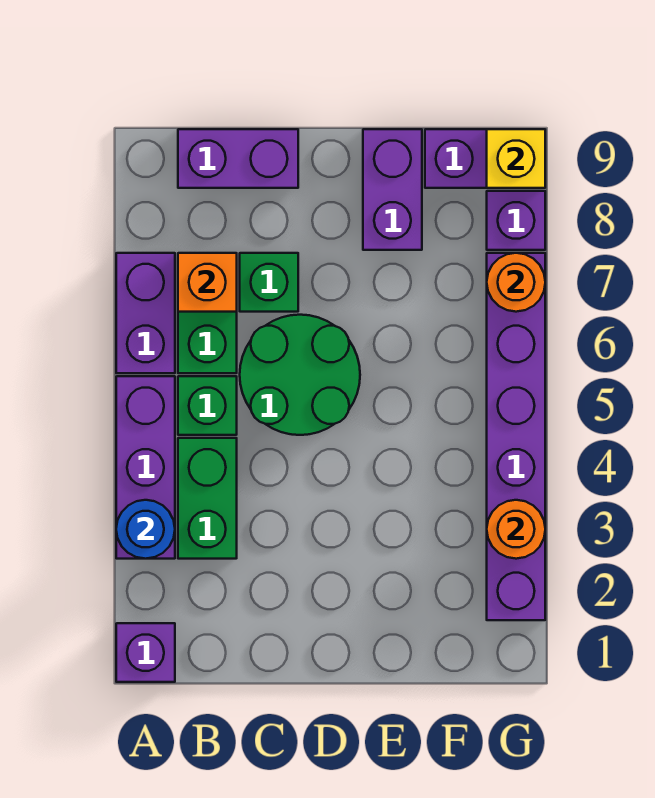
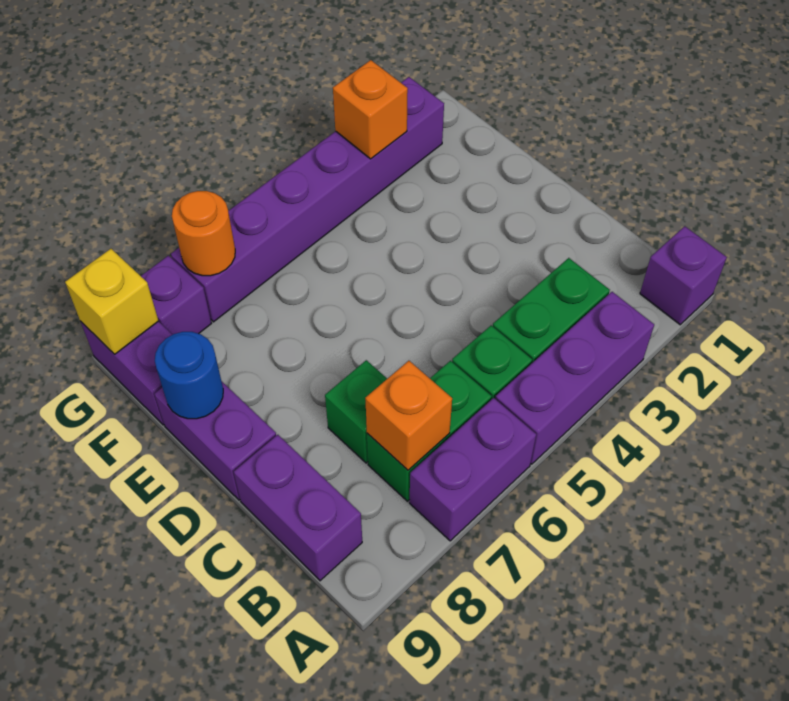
blue round brick A3 level 2 -> blue round brick E9 level 2
green round brick C5:D6 level 1 -> none
purple brick E8:E9 level 1 -> purple brick D9:E9 level 1
orange round brick G3 level 2 -> orange brick G3 level 2

